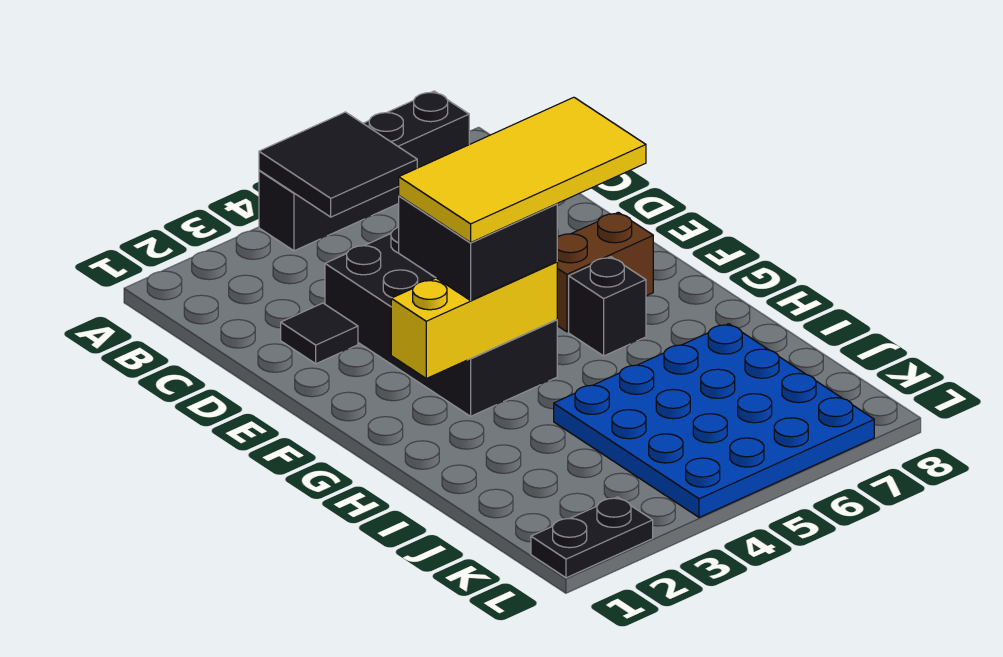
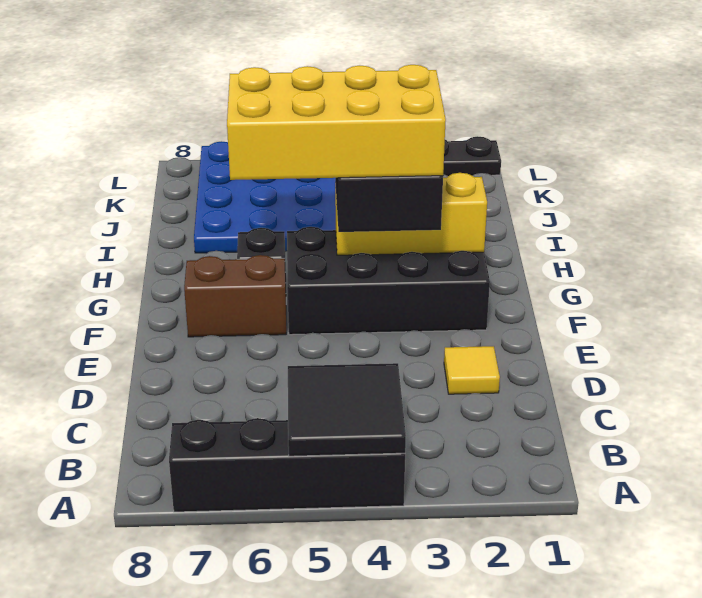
black tile D2 level 1 -> yellow tile D2 level 1
black brick D3:G4 level 1 -> black brick F2:G5 level 1
yellow tile F3:G6 level 4 -> yellow brick F3:G6 level 4

